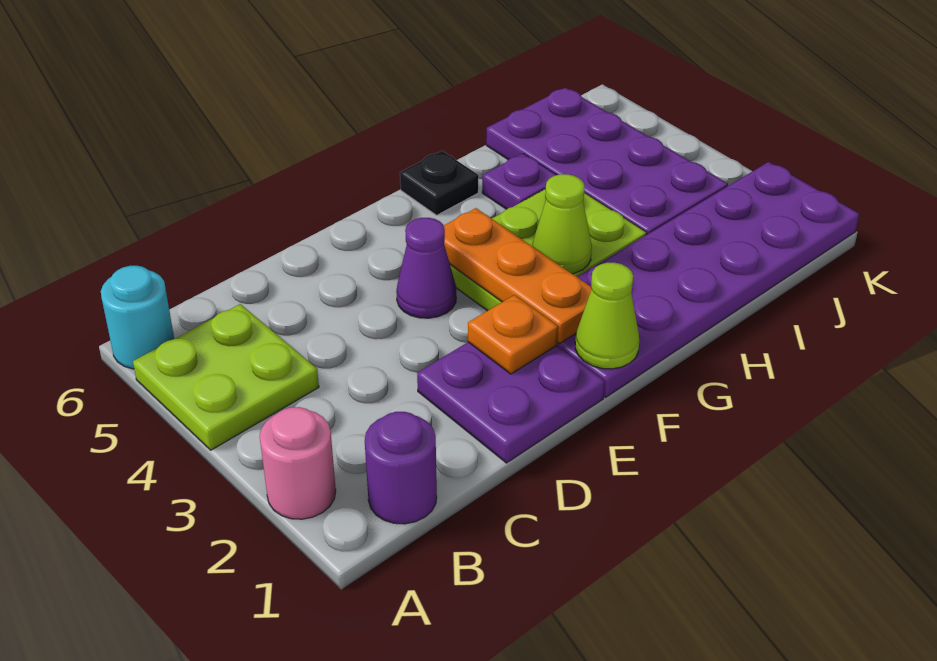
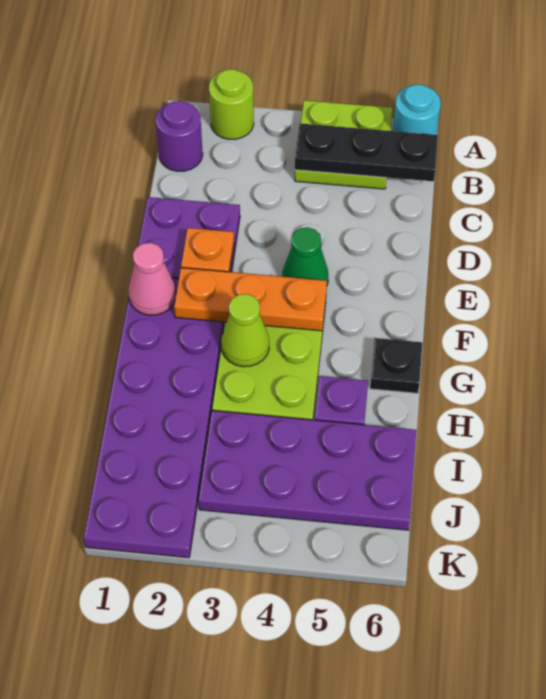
pink round brick A2 level 1 -> lime round brick A2 level 1
none -> black plate B4:B6 level 2
purple cone E4 level 1 -> green cone E4 level 1
lime cone F1 level 2 -> pink cone F1 level 2

